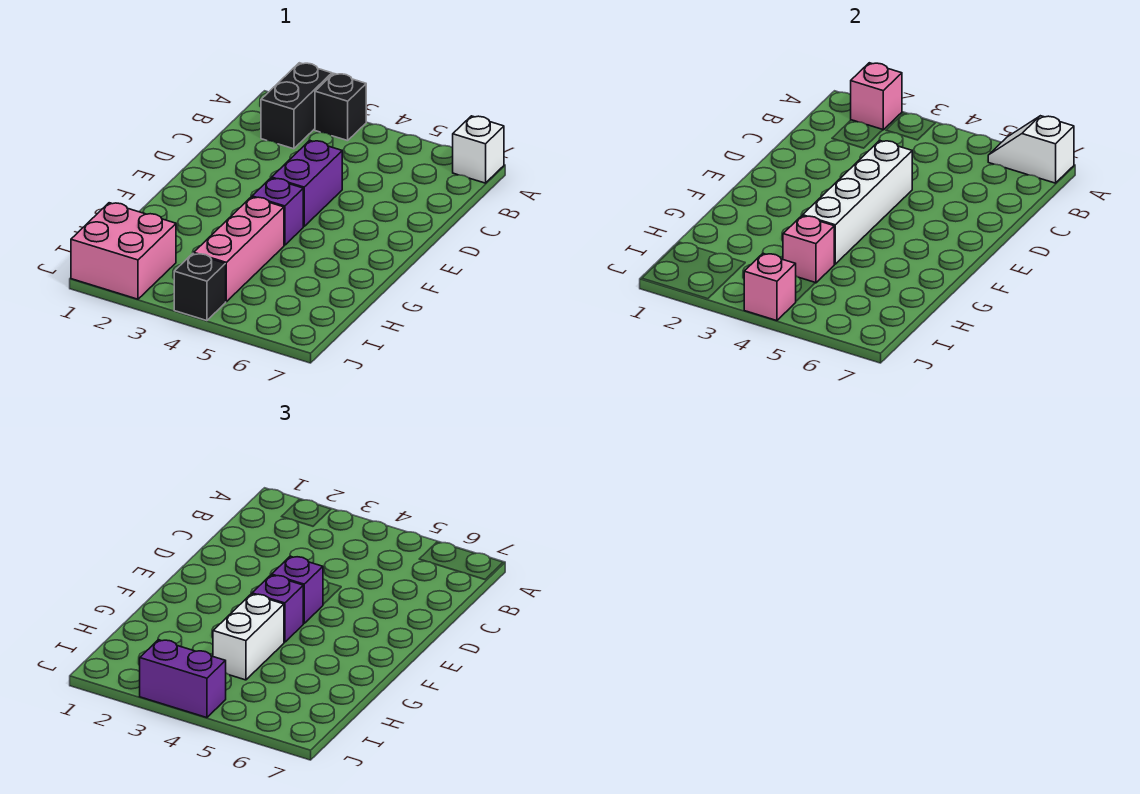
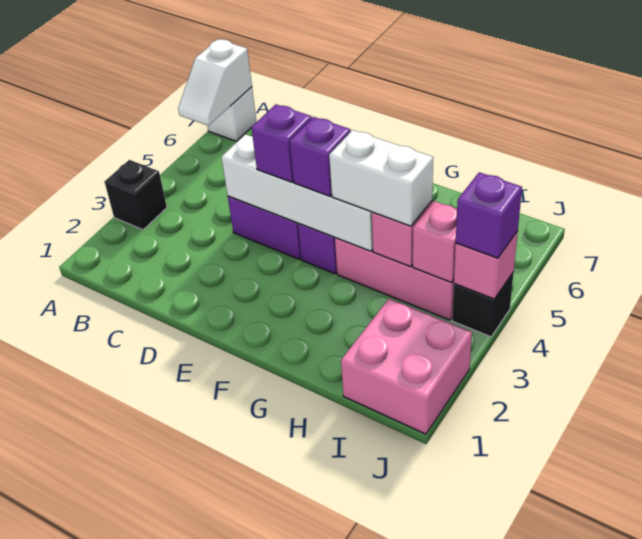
black brick A2:B2 level 1 -> none
pink brick A2 level 2 -> pink brick I4 level 2
purple brick J3:J4 level 3 -> purple brick J4 level 3

